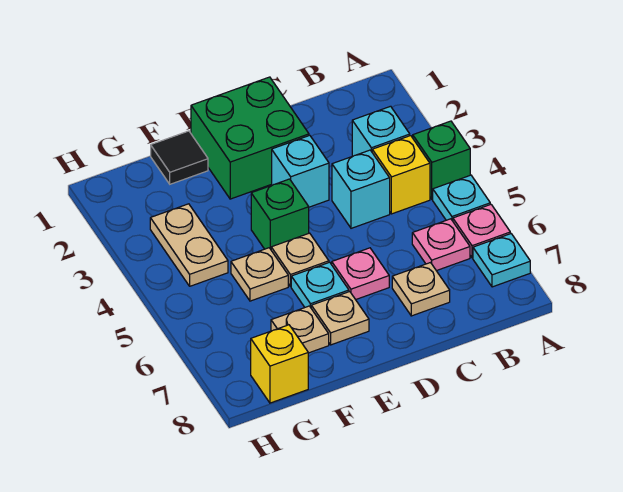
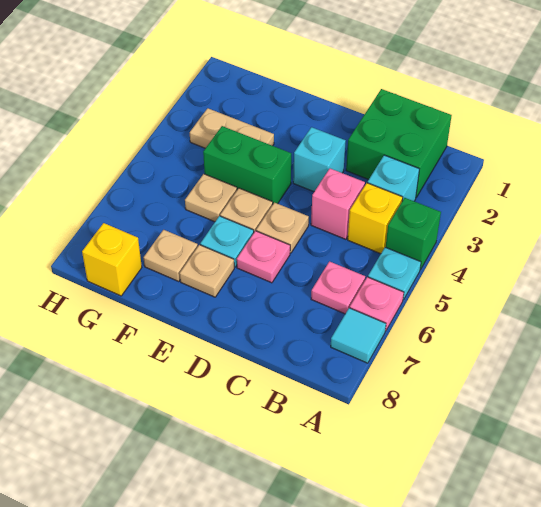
cyan plate A7 level 1 -> cyan tile A7 level 1
cyan brick C4 level 1 -> pink brick C4 level 1
tan plate C7 level 1 -> tan plate D5 level 1
green brick D1:E2 level 1 -> green brick B1:C2 level 1
green brick E4 level 1 -> green brick E4:F4 level 1
black tile F1 level 1 -> none
tan plate G3:G4 level 1 -> tan plate F3:G3 level 1

